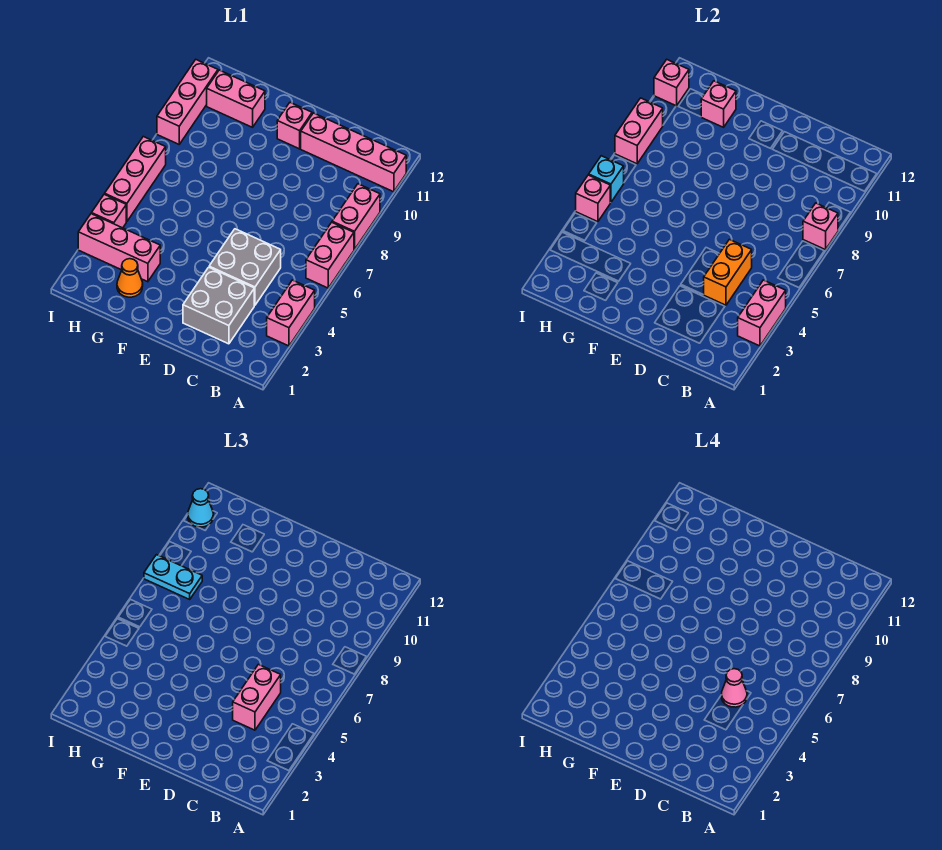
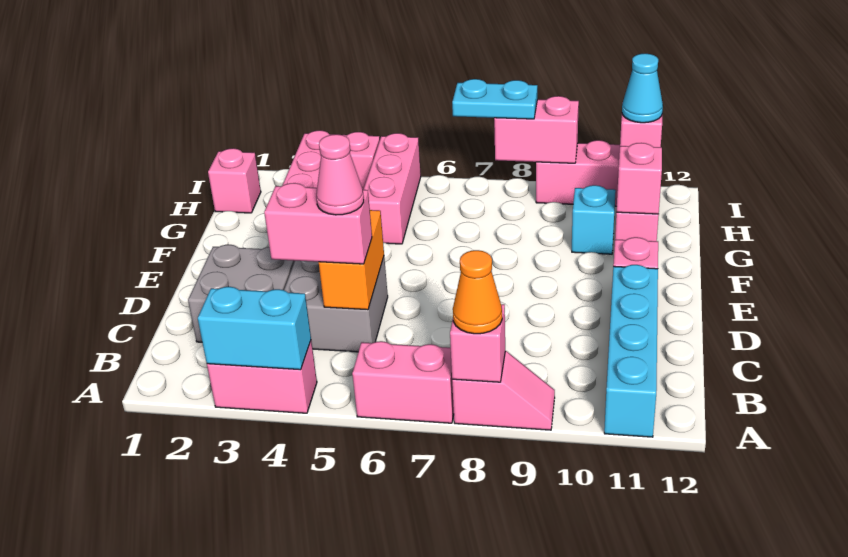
pink brick A3:A4 level 2 -> cyan brick A3:A4 level 2
pink brick A8:A9 level 1 -> pink slope A8:A9 level 1 top 8
pink brick A11:D11 level 1 -> cyan brick A11:D11 level 1
orange brick C4:C5 level 2 -> orange brick C5:D5 level 2
orange cone G2 level 1 -> orange cone A8 level 3
cyan plate H8:I8 level 3 -> cyan plate I7:I8 level 3
pink brick I5:I7 level 1 -> pink brick G5:I5 level 1
pink brick I5 level 2 -> pink brick H1 level 1
cyan brick I6 level 2 -> cyan brick G10 level 1

